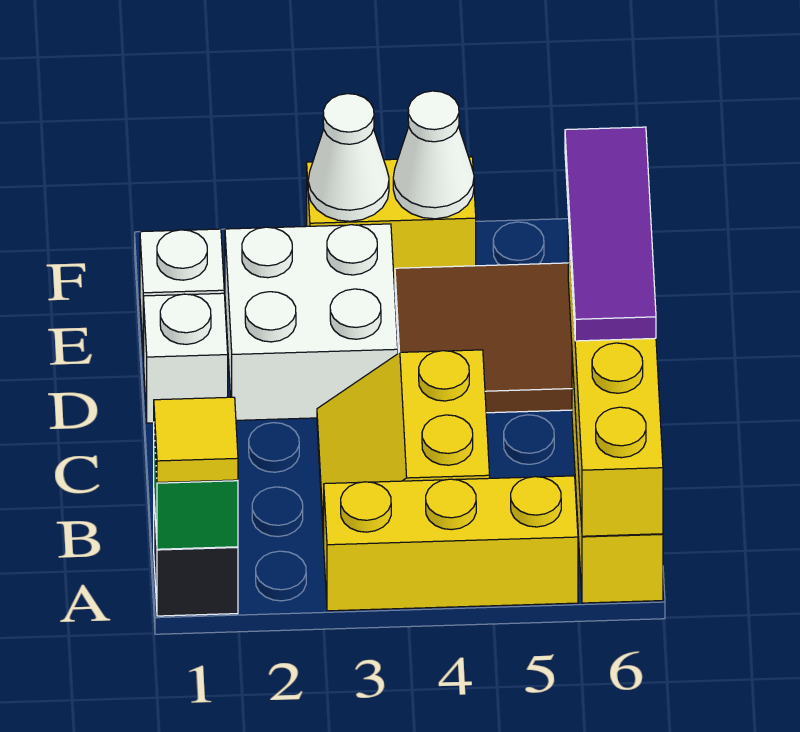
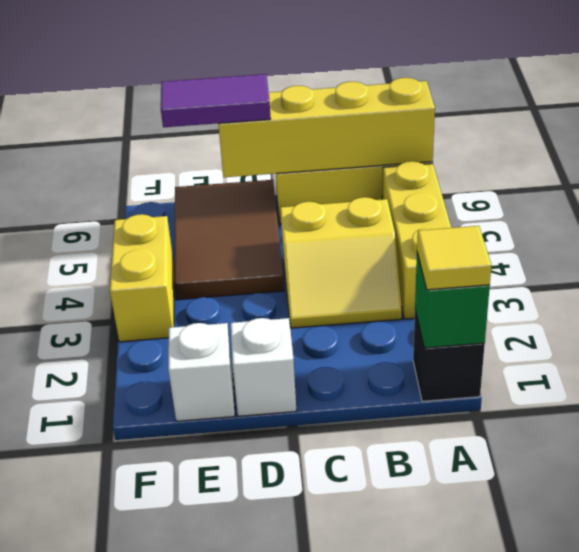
purple tile C6:E6 level 3 -> purple tile D6:E6 level 3
white brick D2:E3 level 1 -> none
white cone F3 level 2 -> none
white cone F4 level 2 -> none

